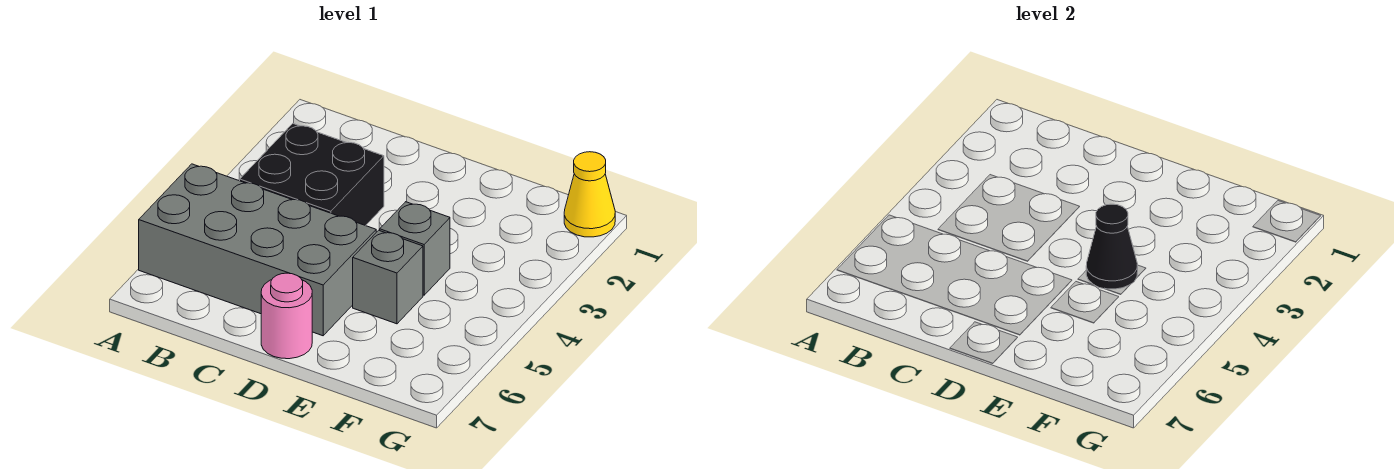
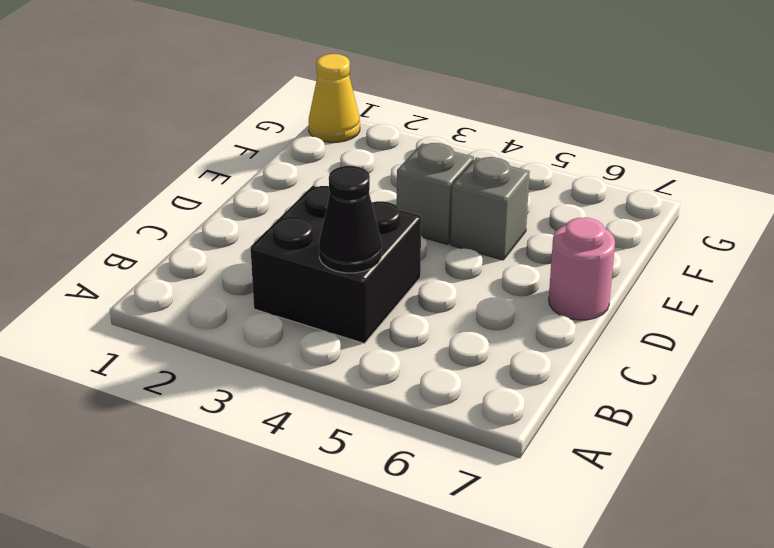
grey brick A5:D6 level 1 -> none
black cone E4 level 2 -> black cone B4 level 2

